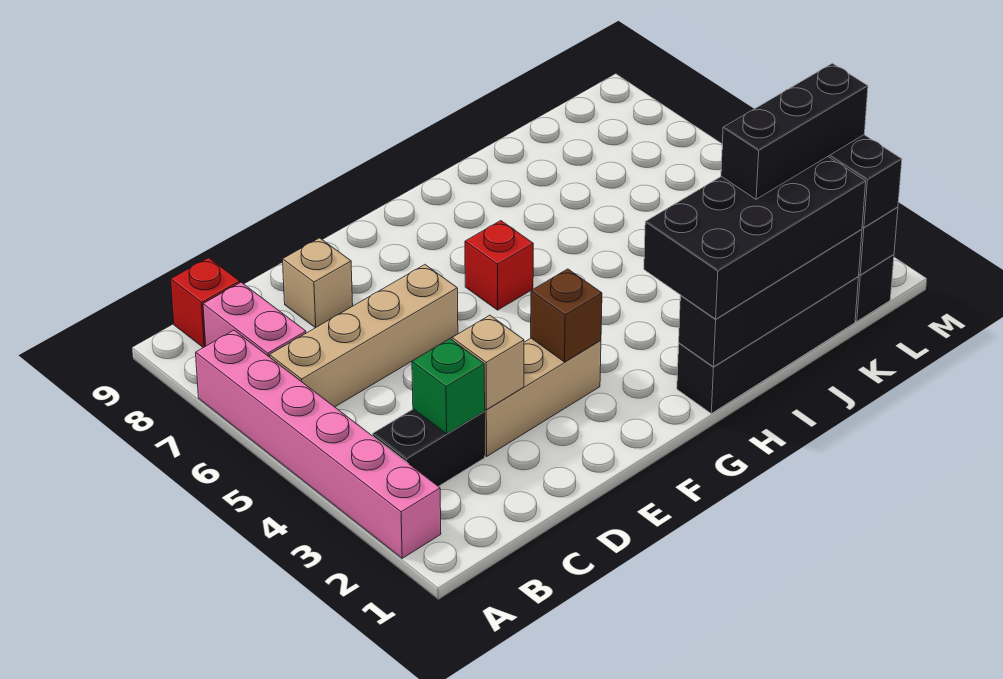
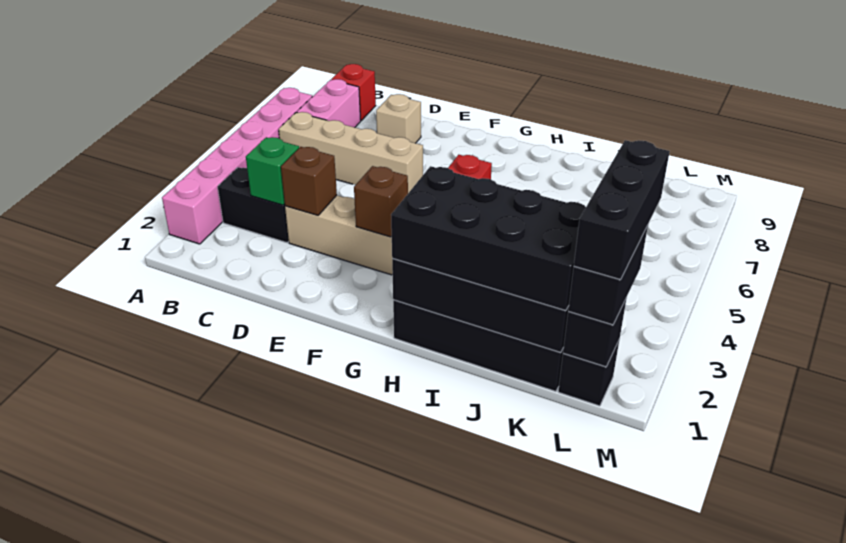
tan brick D3 level 2 -> brown brick D3 level 2
black brick J2:L2 level 4 -> black brick L1:L3 level 4

